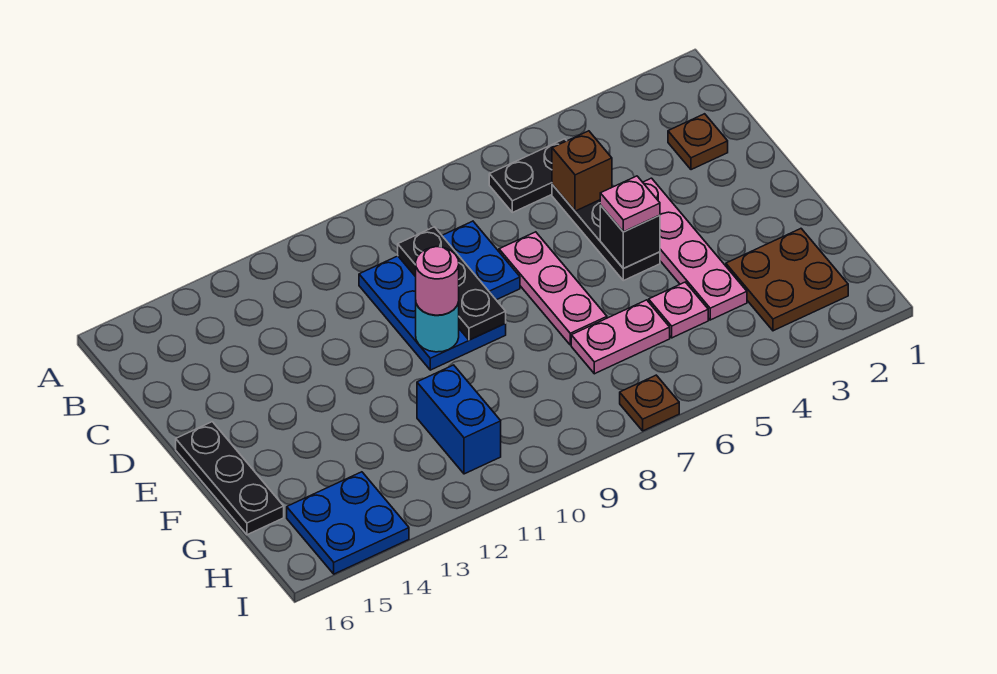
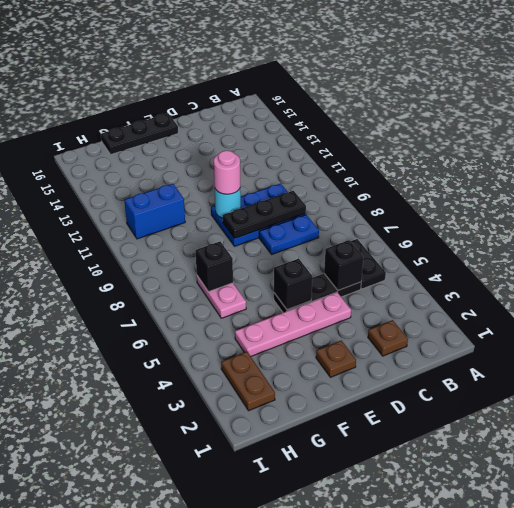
brown brick C5 level 2 -> black brick C5 level 2
pink plate D7:F7 level 1 -> none
pink plate E5 level 3 -> none
brown plate G2:H3 level 1 -> brown plate H2:H3 level 1
pink plate G5 level 1 -> none
none -> black brick G7 level 2
blue plate H14:I15 level 1 -> none
brown plate I7 level 1 -> brown plate E2 level 1

